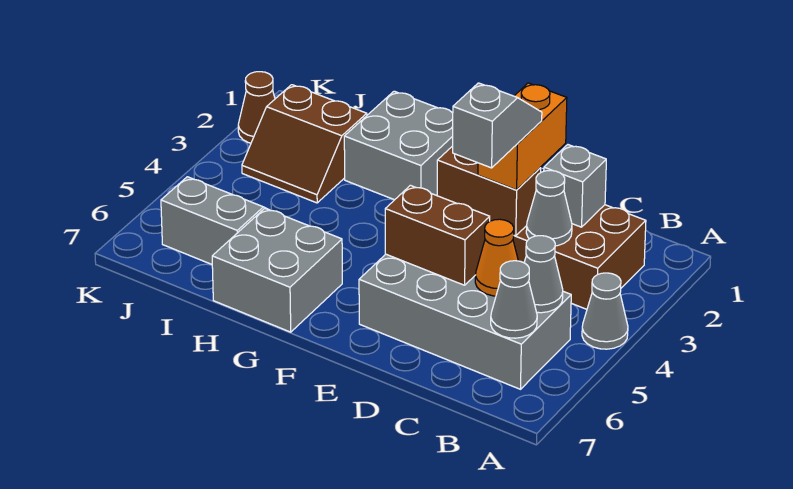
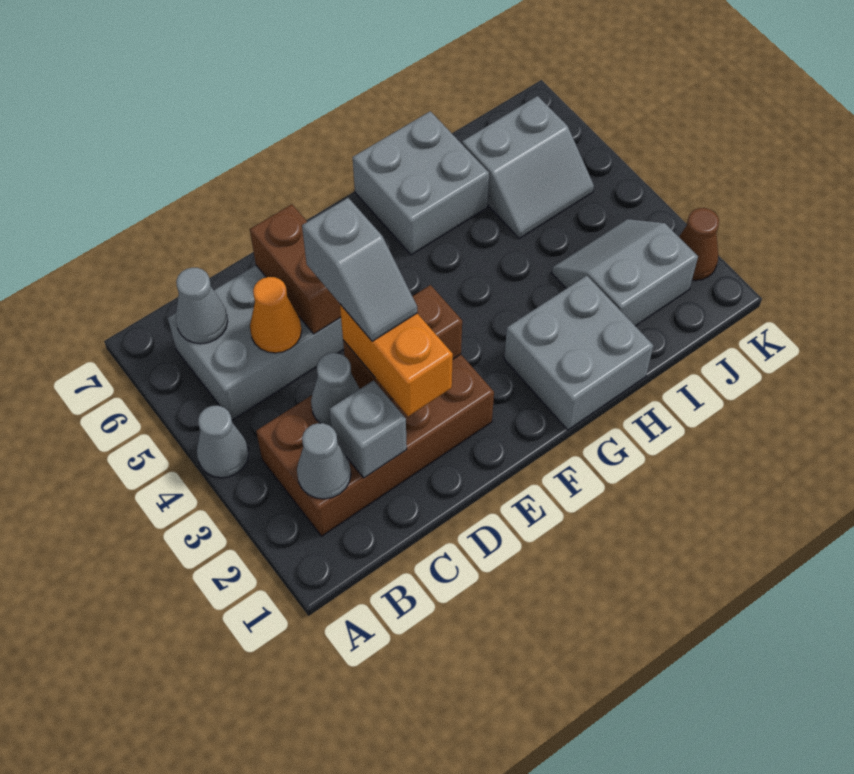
grey cone B5 level 2 -> grey cone B2 level 2
brown brick D5:E5 level 2 -> brown brick D5:D6 level 2
brown slope I2:J3 level 1 top 2 -> grey slope I2:J3 level 1 top 2

